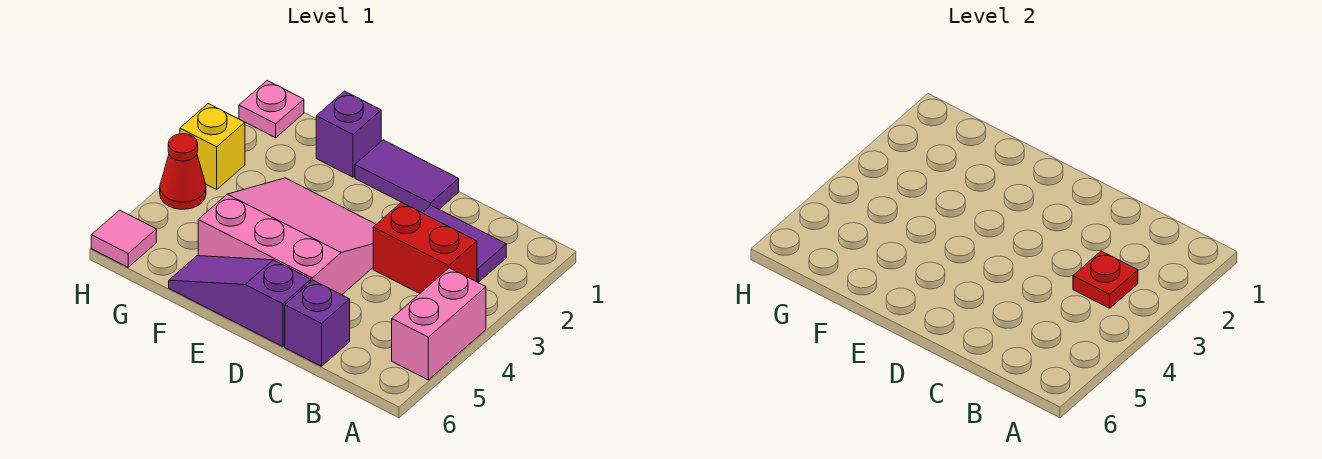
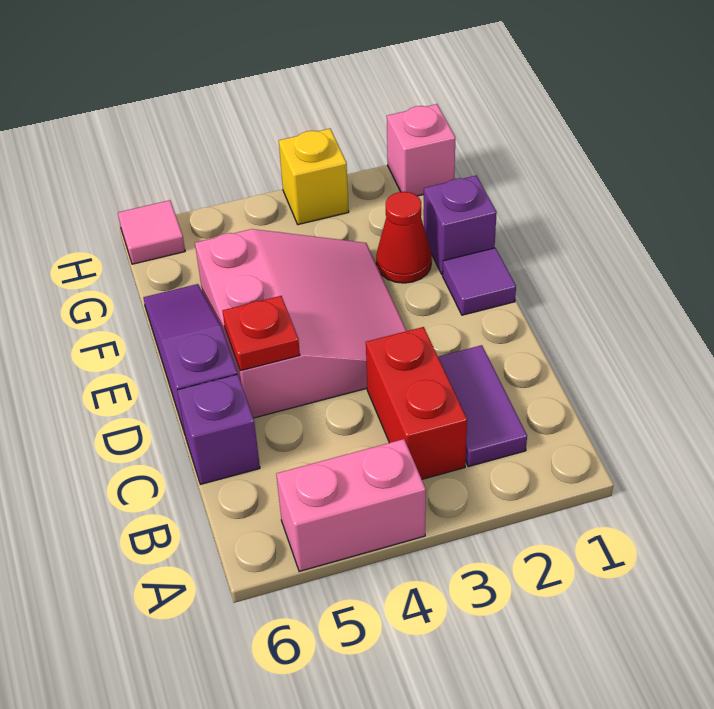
red plate B3 level 2 -> red plate D5 level 2
purple tile D1:E1 level 1 -> purple tile E1 level 1
pink plate H1 level 1 -> pink brick H1 level 1
red cone H4 level 1 -> red cone F2 level 1

